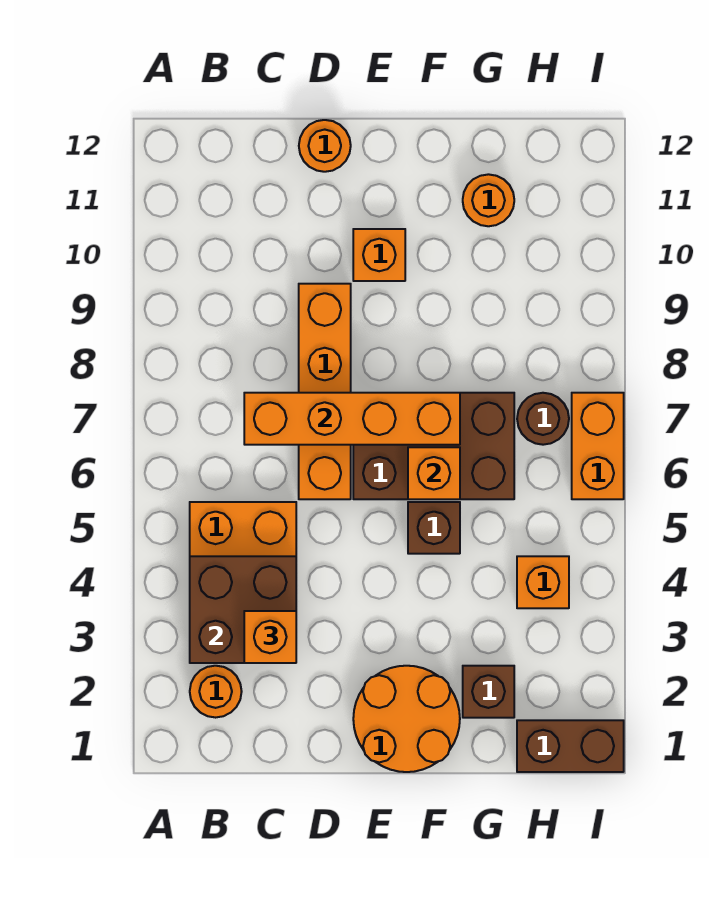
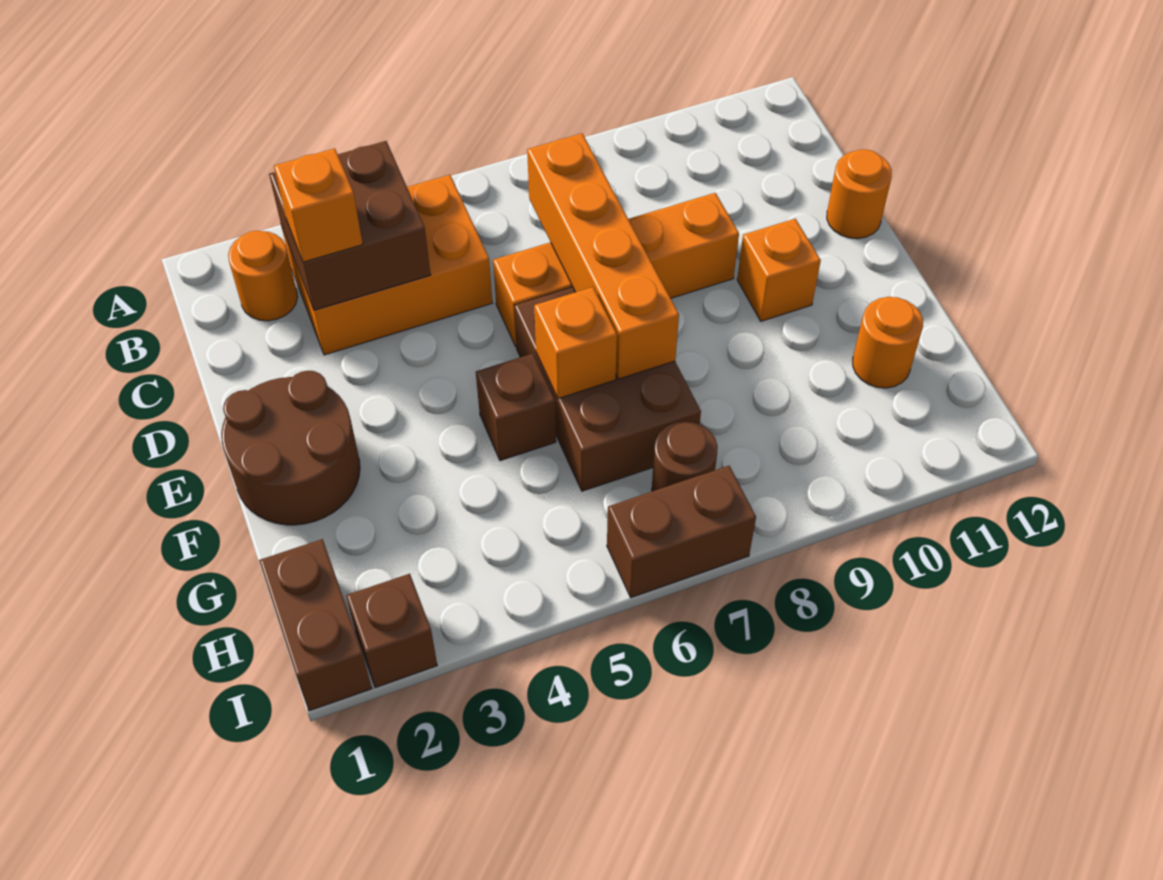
orange round brick E1:F2 level 1 -> brown round brick E1:F2 level 1
brown brick G2 level 1 -> brown brick I2 level 1
orange brick H4 level 1 -> none
orange brick I6:I7 level 1 -> brown brick I6:I7 level 1

